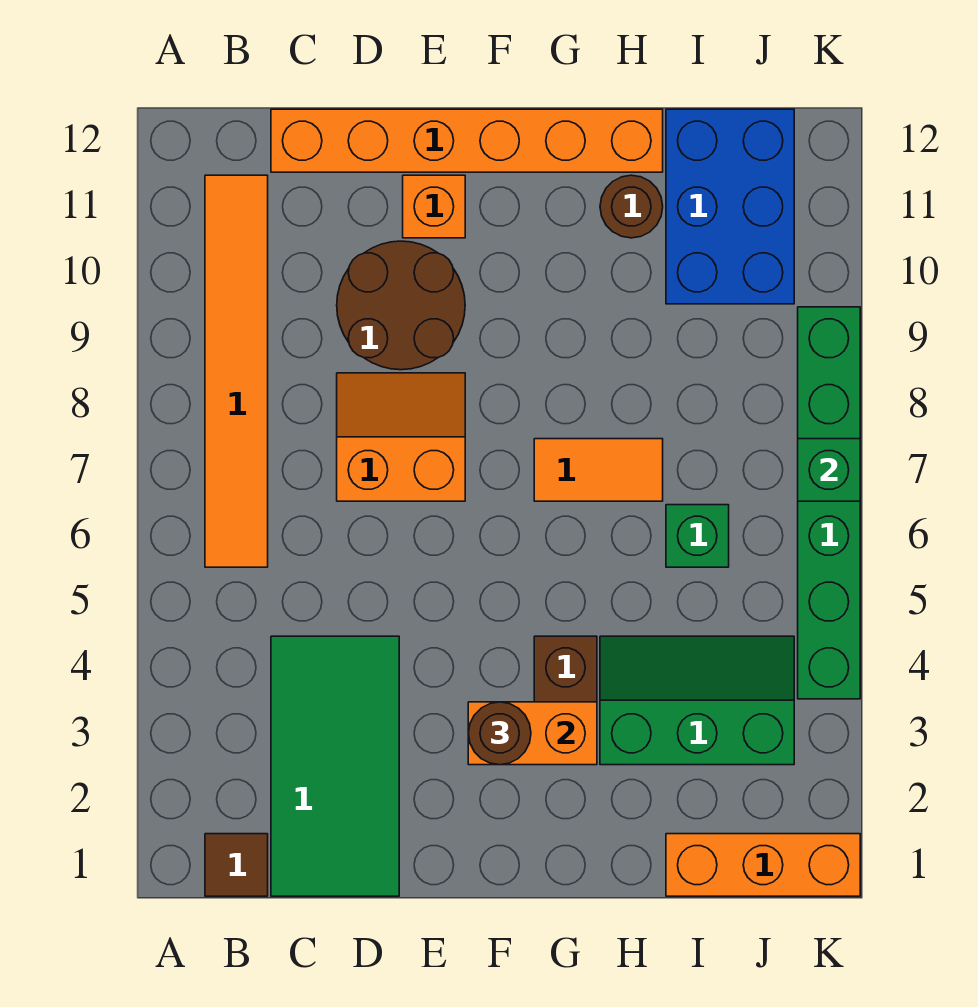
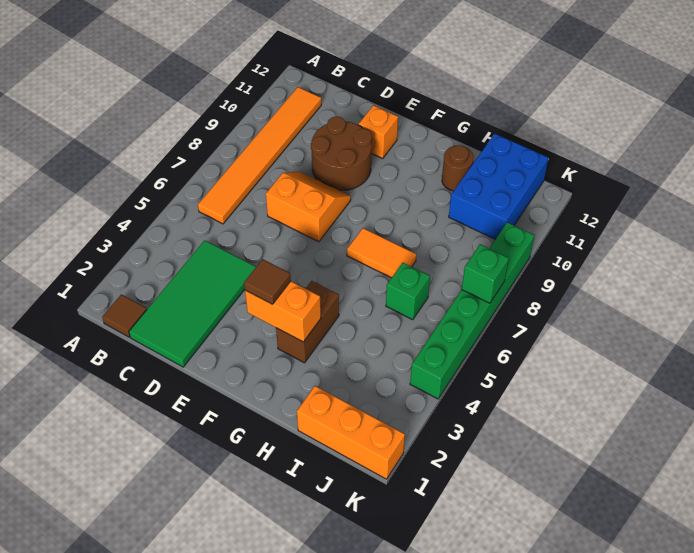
orange brick C12:H12 level 1 -> none
brown round brick F3 level 3 -> brown tile F3 level 3
green slope H3:J4 level 1 top 3 -> none

